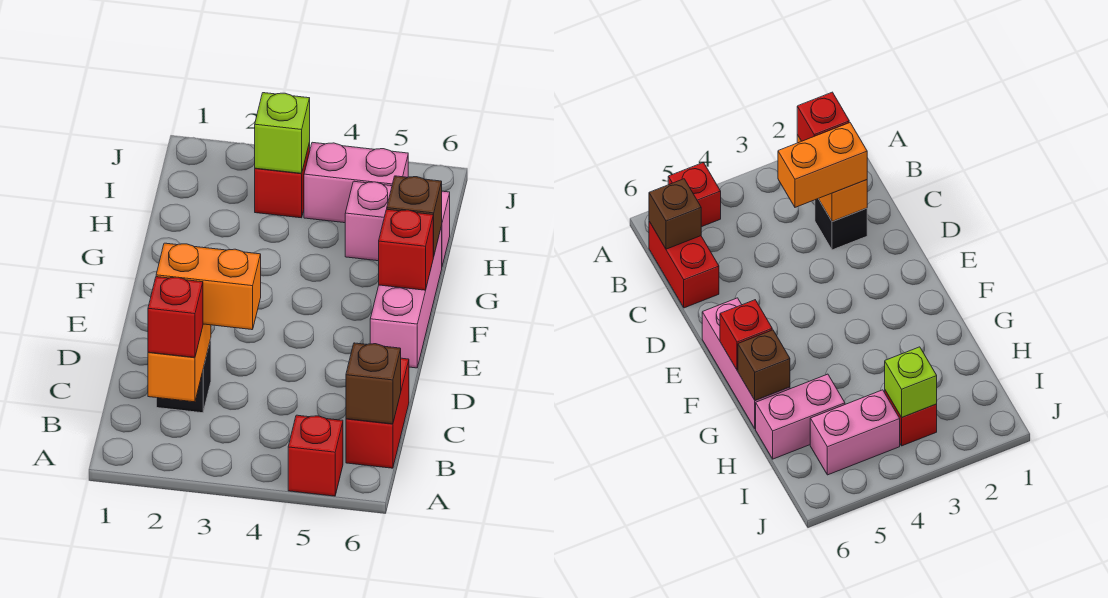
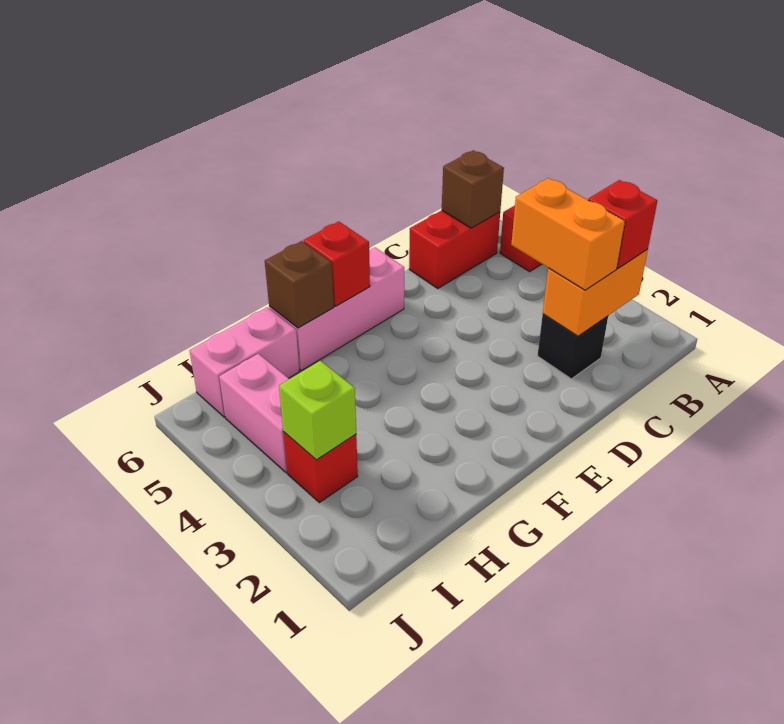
pink brick H5:H6 level 1 -> pink brick H6:I6 level 1

